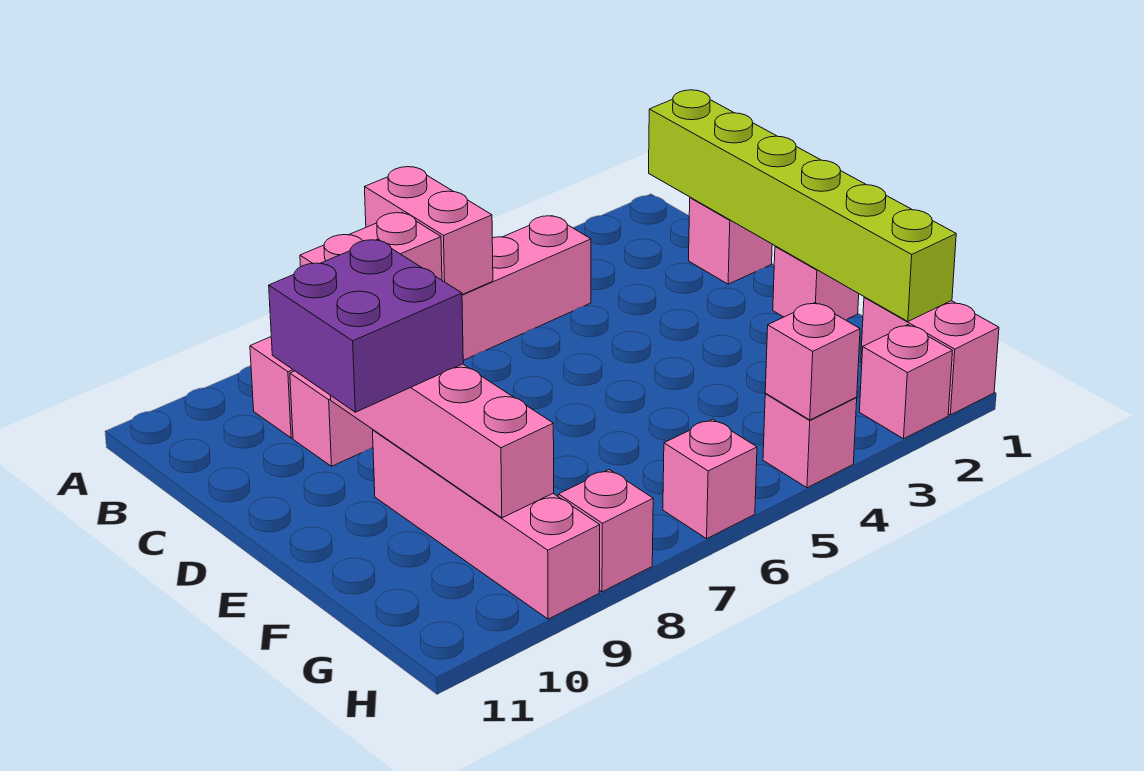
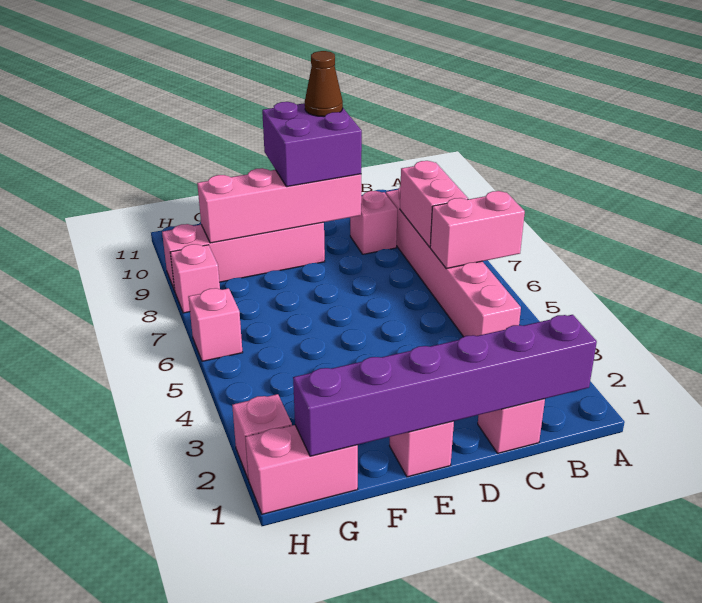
lime brick B1:G1 level 2 -> purple brick B1:G1 level 2
none -> brown cone D10 level 4
pink brick H4 level 1 -> none
pink brick H4 level 2 -> none

